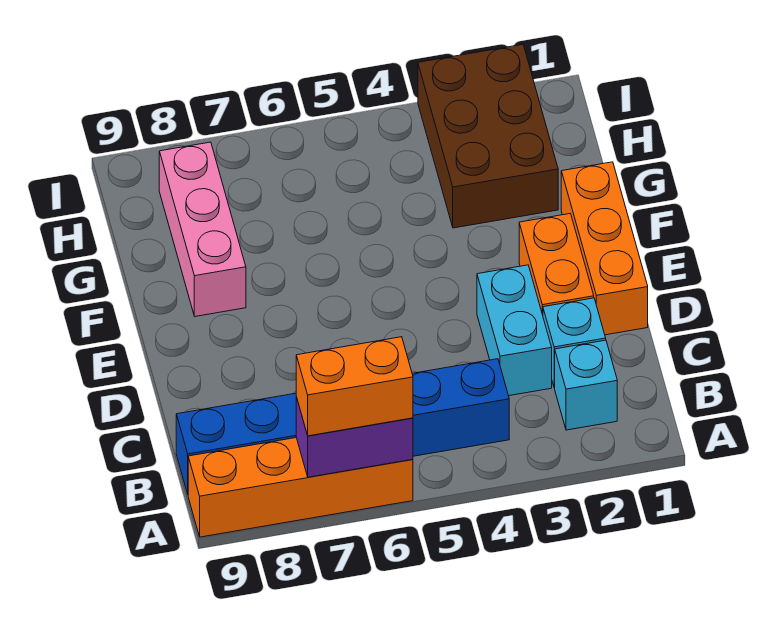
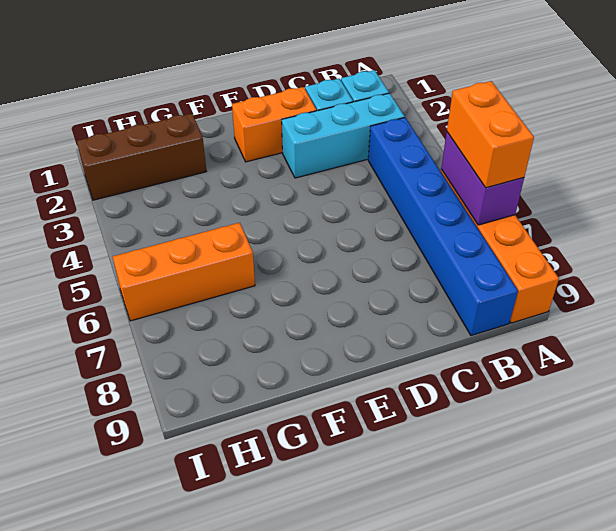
cyan brick C3:D3 level 1 -> cyan brick B3:D3 level 1
orange brick D1:F1 level 1 -> orange brick G6:I6 level 1
pink brick F8:H8 level 1 -> none
brown brick G2:I3 level 1 -> brown brick G2:I2 level 1

